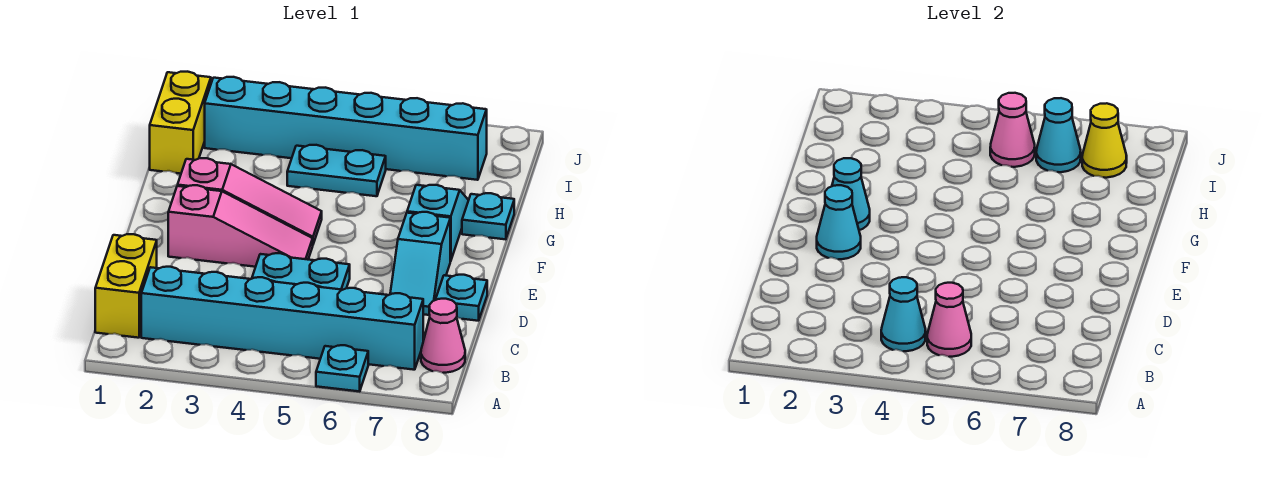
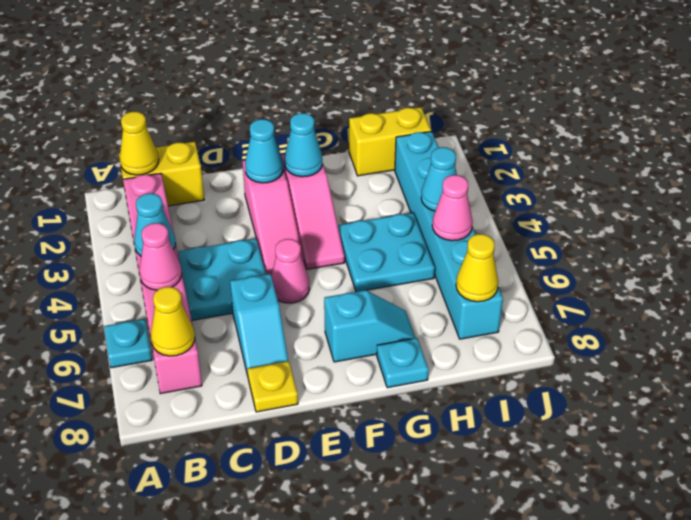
none -> yellow cone B1 level 2
cyan brick B2:B7 level 1 -> pink brick B2:B7 level 1
none -> yellow cone B7 level 2
pink cone B8 level 1 -> pink cone E5 level 1
cyan slope D7:E7 level 1 top E -> cyan slope D6:D7 level 1 top 6
cyan plate D8 level 1 -> yellow plate D8 level 1
cyan plate H4:H5 level 1 -> cyan plate G4:H5 level 1
cyan cone I6 level 2 -> cyan cone I4 level 2

